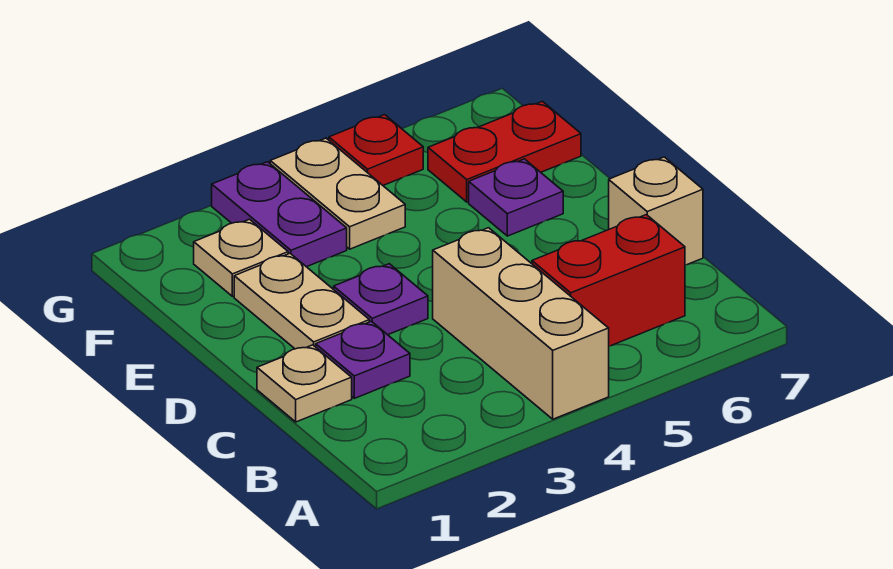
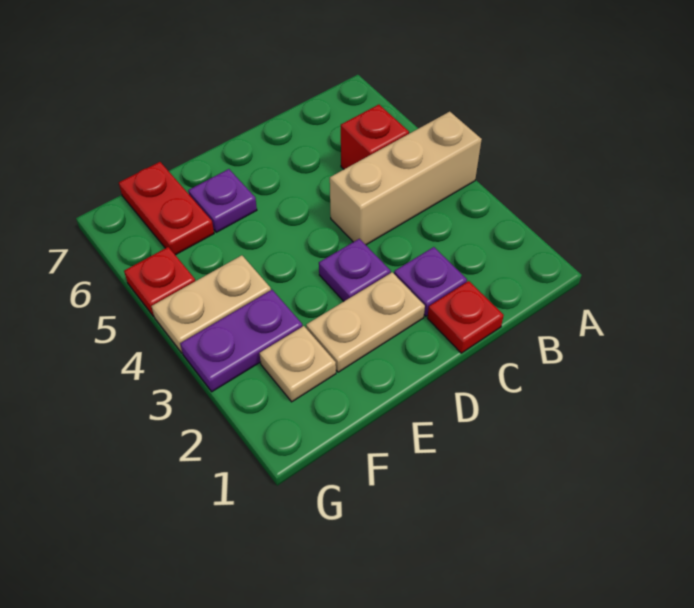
red brick B5:B6 level 1 -> red brick B5 level 1
tan plate C1 level 1 -> red plate C1 level 1
tan brick C7 level 1 -> none

